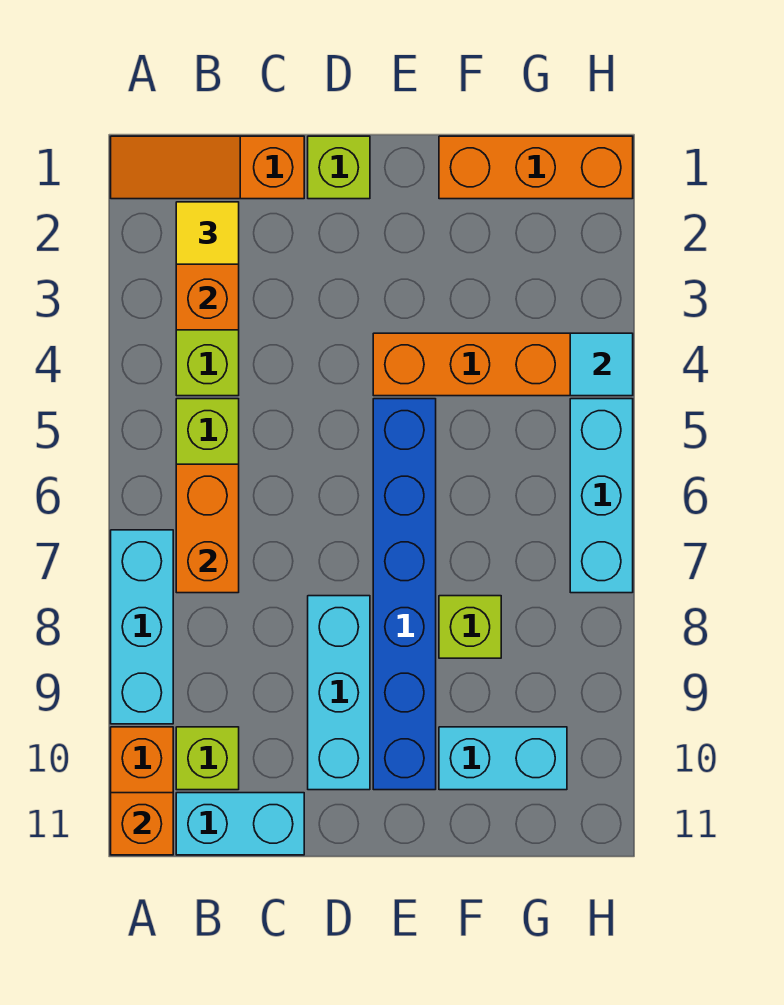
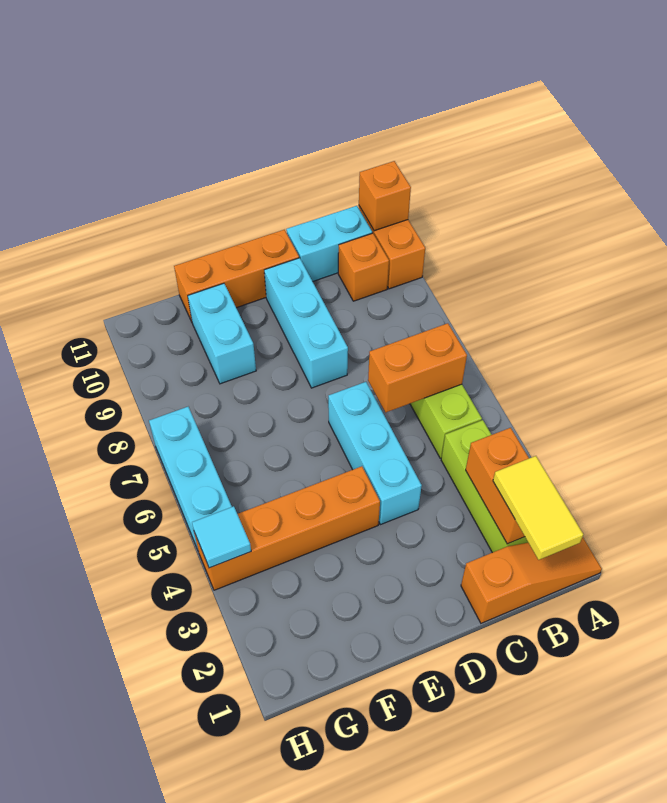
cyan brick A7:A9 level 1 -> cyan brick D4:D6 level 1
yellow tile B2 level 3 -> yellow tile B1:B2 level 3
orange brick B6:B7 level 2 -> orange brick B6:C6 level 2
lime brick B10 level 1 -> orange brick B10 level 1
lime brick D1 level 1 -> none
blue brick E5:E10 level 1 -> none
orange brick F1:H1 level 1 -> orange brick D11:F11 level 1
lime brick F8 level 1 -> none
cyan brick F10:G10 level 1 -> cyan brick F9:F10 level 1

